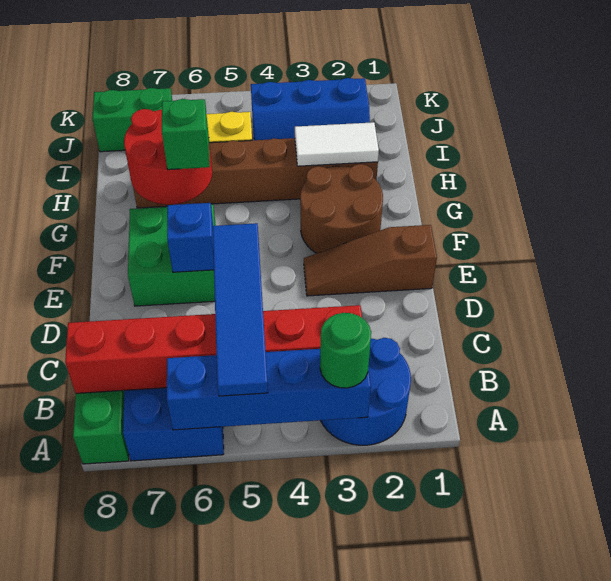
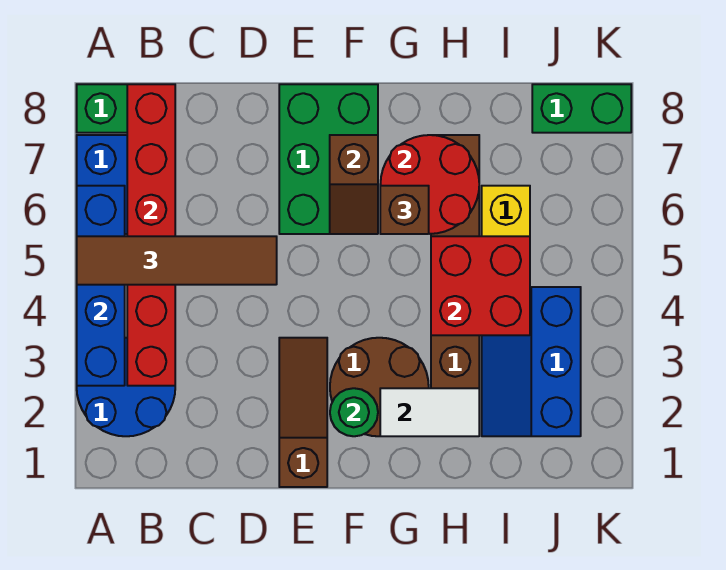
green round brick A3 level 3 -> green round brick F2 level 2
blue tile A5:D5 level 3 -> brown tile A5:D5 level 3
green brick E6:F7 level 1 -> green brick E6:F8 level 1
blue brick E6 level 2 -> none
none -> brown slope F6:F7 level 2 top 7
green brick G6 level 3 -> brown brick G6 level 3
white tile H2:H3 level 2 -> white tile G2:H2 level 2
none -> red brick H4:I5 level 2
green brick J7:J8 level 1 -> green brick J8:K8 level 1

